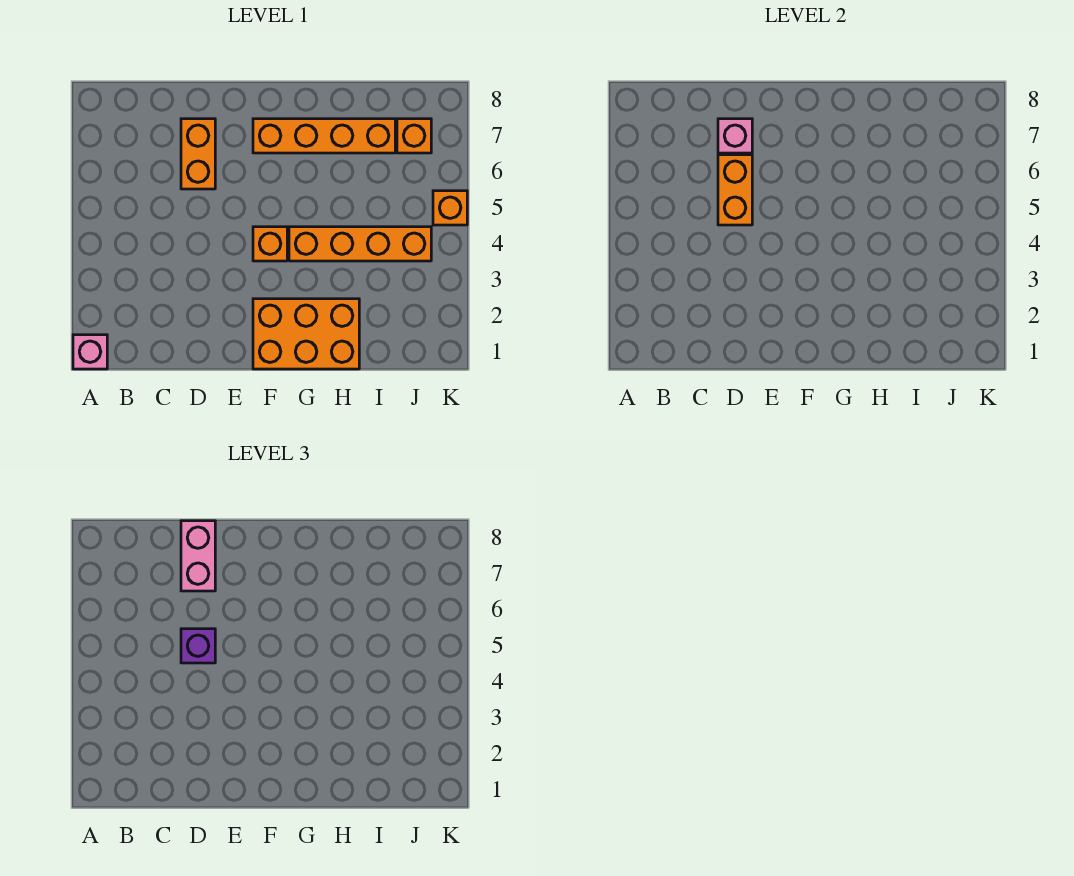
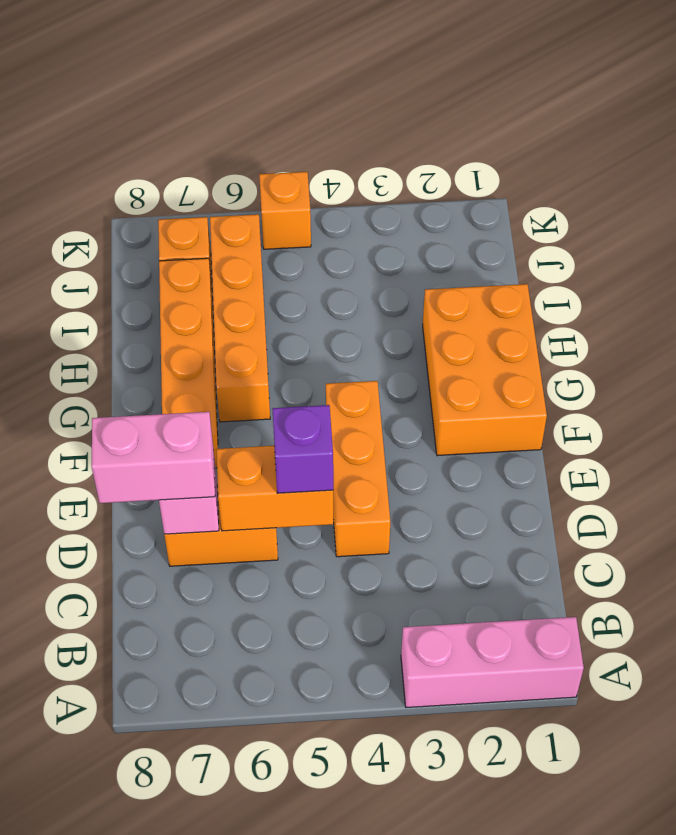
pink brick A1 level 1 -> pink brick A1:A3 level 1
orange brick F4 level 1 -> orange brick D4:F4 level 1
orange brick G4:J4 level 1 -> orange brick G6:J6 level 1

